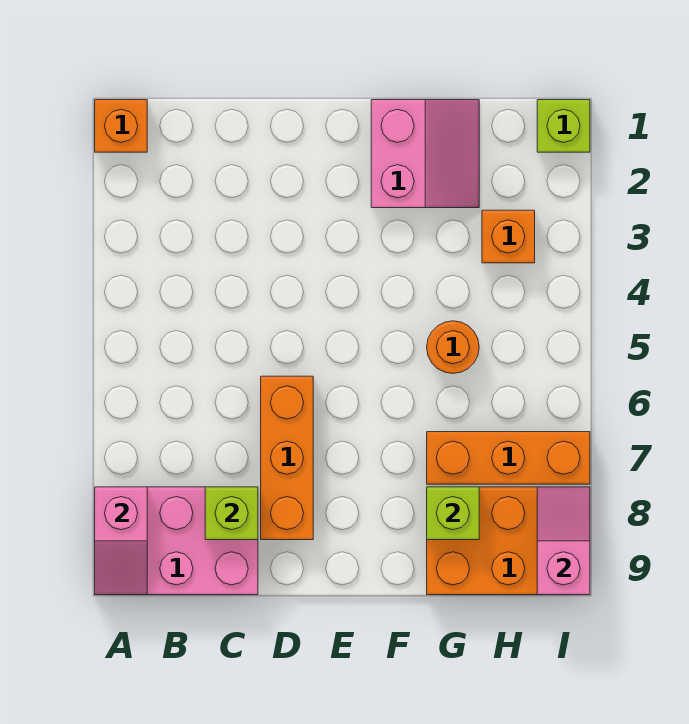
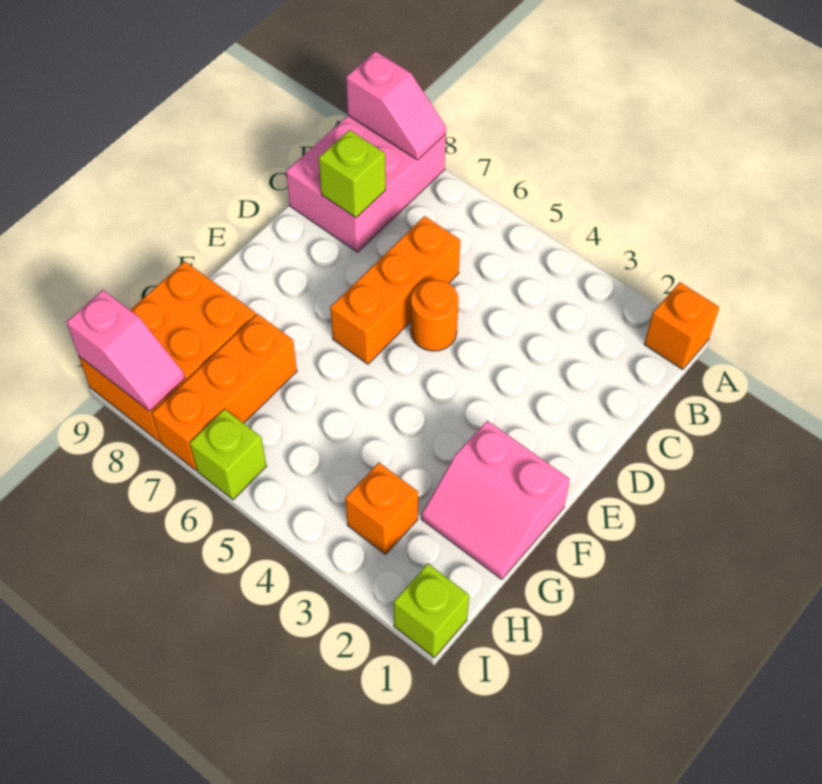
pink slope A8:A9 level 2 top 8 -> pink slope A8:A9 level 2 top 9
orange brick D6:D8 level 1 -> orange brick C6:E6 level 1
orange round brick G5 level 1 -> orange round brick D5 level 1
lime brick G8 level 2 -> lime brick I6 level 1

